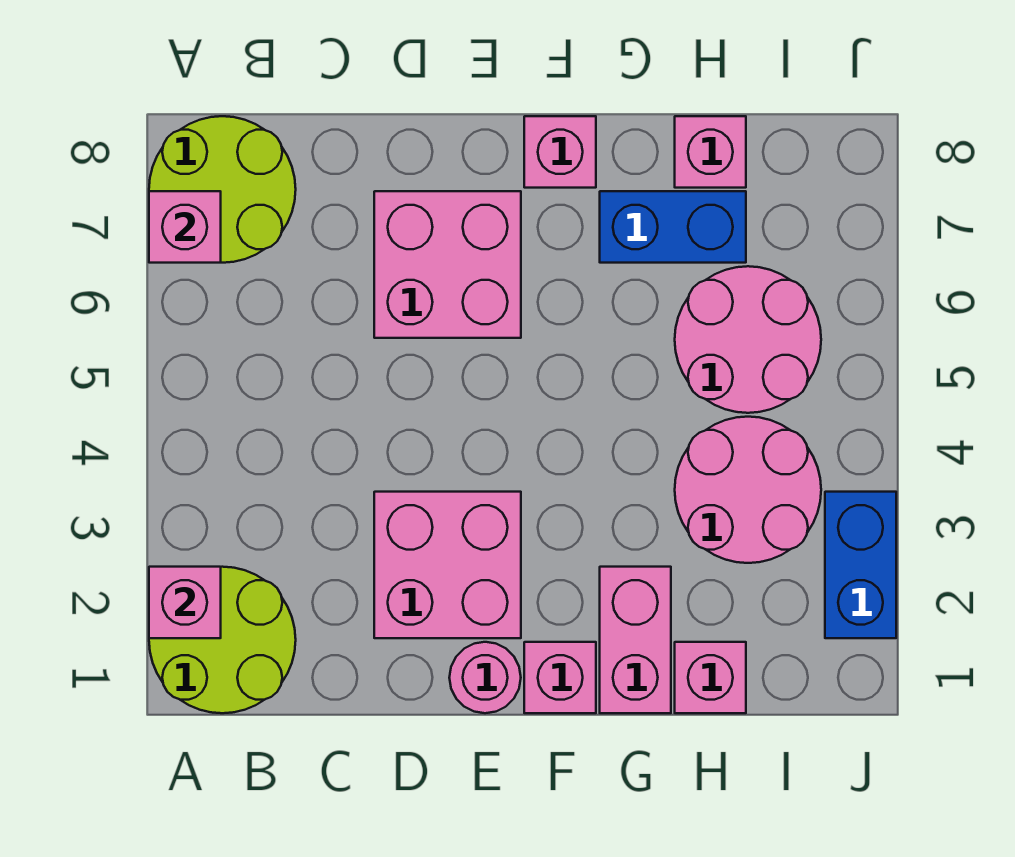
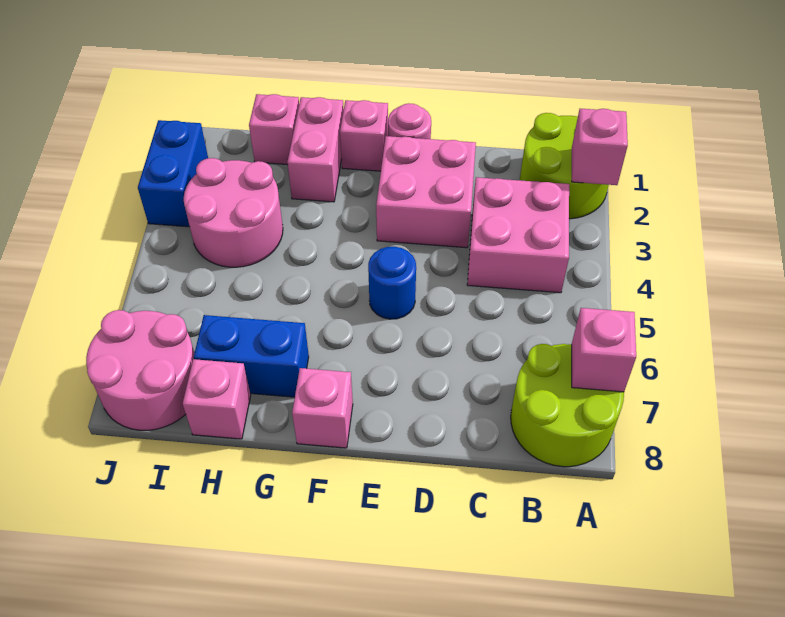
pink brick D6:E7 level 1 -> pink brick B3:C4 level 1
none -> blue round brick E5 level 1
pink round brick H5:I6 level 1 -> pink round brick I7:J8 level 1

